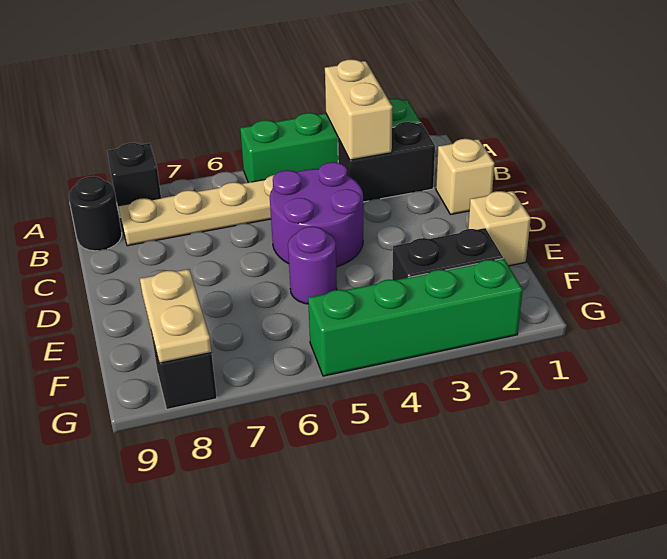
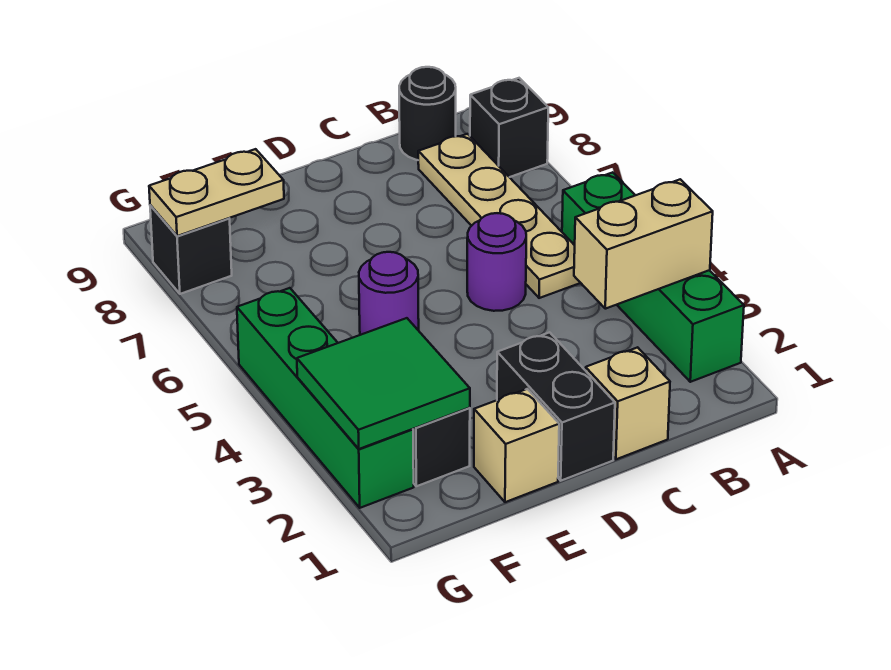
black brick B2:B3 level 1 -> black brick D1:D2 level 1
purple round brick C4:D5 level 1 -> purple round brick C5 level 1
none -> green tile F2:G3 level 2

